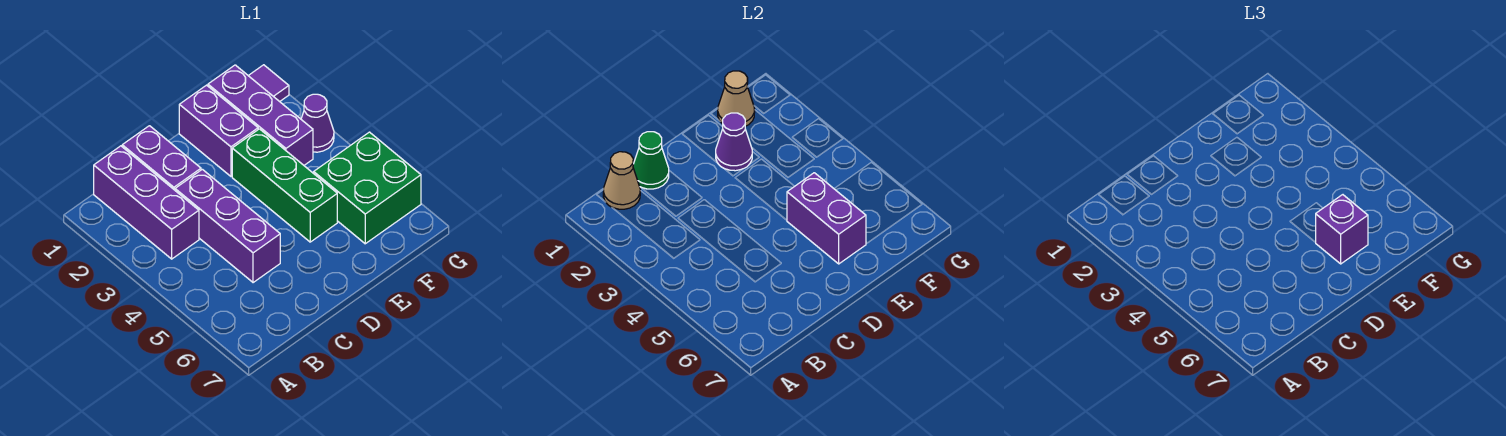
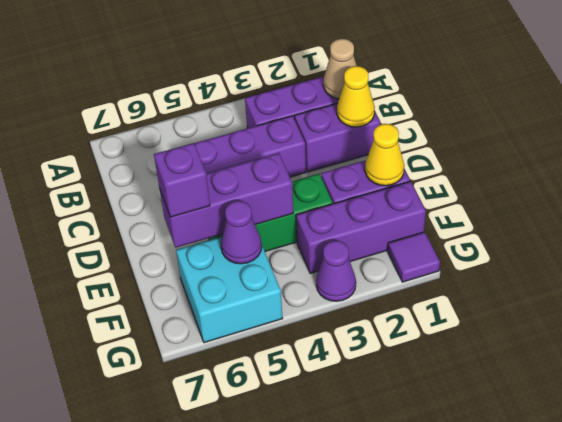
green cone C1 level 2 -> yellow cone C1 level 2
none -> yellow cone E1 level 2
purple cone E2 level 2 -> purple cone F5 level 2
purple brick E5:E6 level 2 -> purple brick E4:E6 level 2
tan cone F1 level 2 -> none
green brick F5:G6 level 1 -> cyan brick F5:G6 level 1

